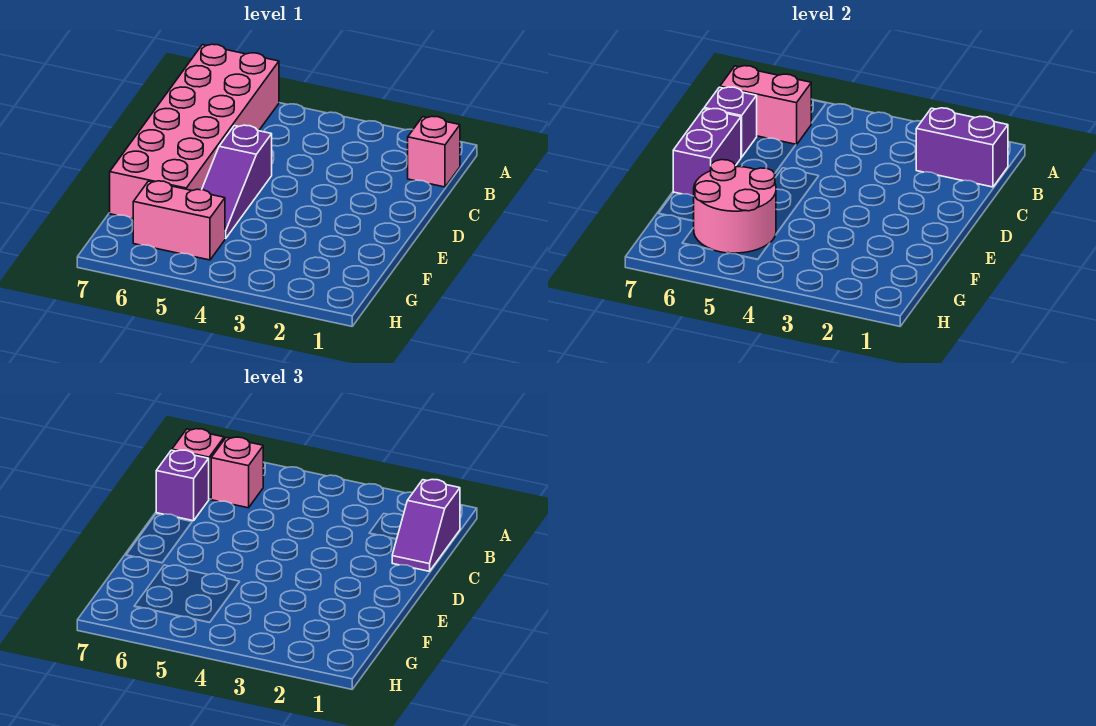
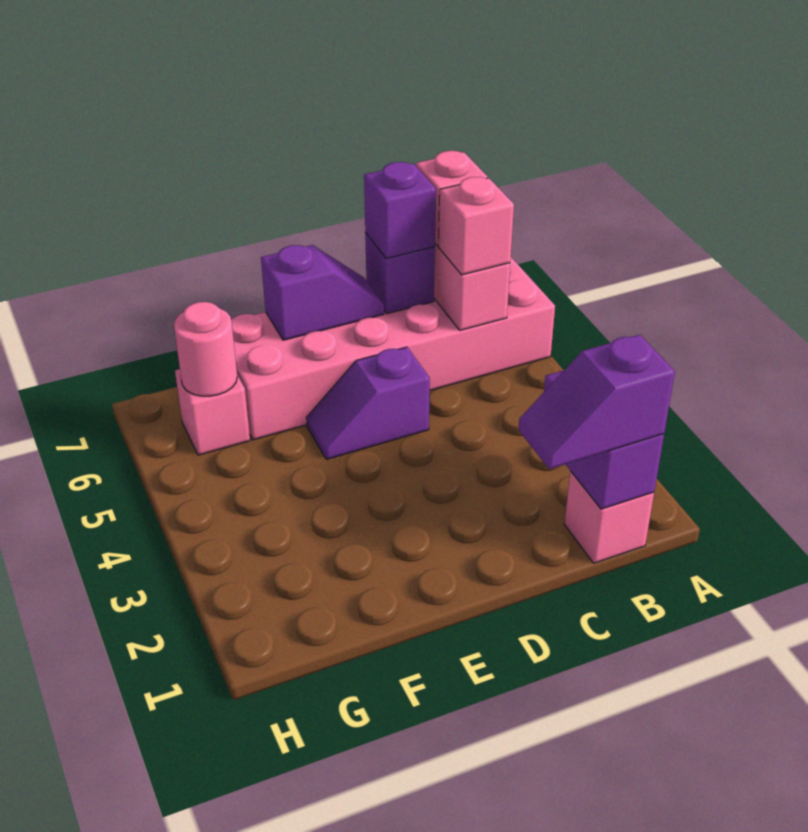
purple slope D5:F5 level 1 top D -> purple slope D5:E5 level 1 top D
purple brick D7:E7 level 2 -> purple slope D7:E7 level 2 top E
pink round brick F5:G6 level 2 -> pink round brick G6 level 2
pink brick G5:G6 level 1 -> pink brick G6 level 1

